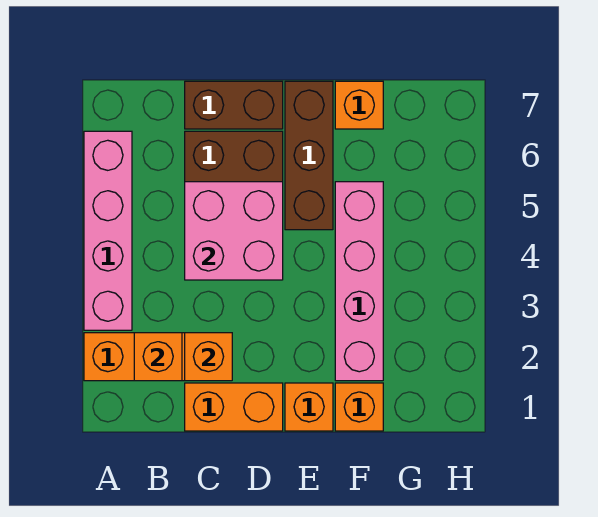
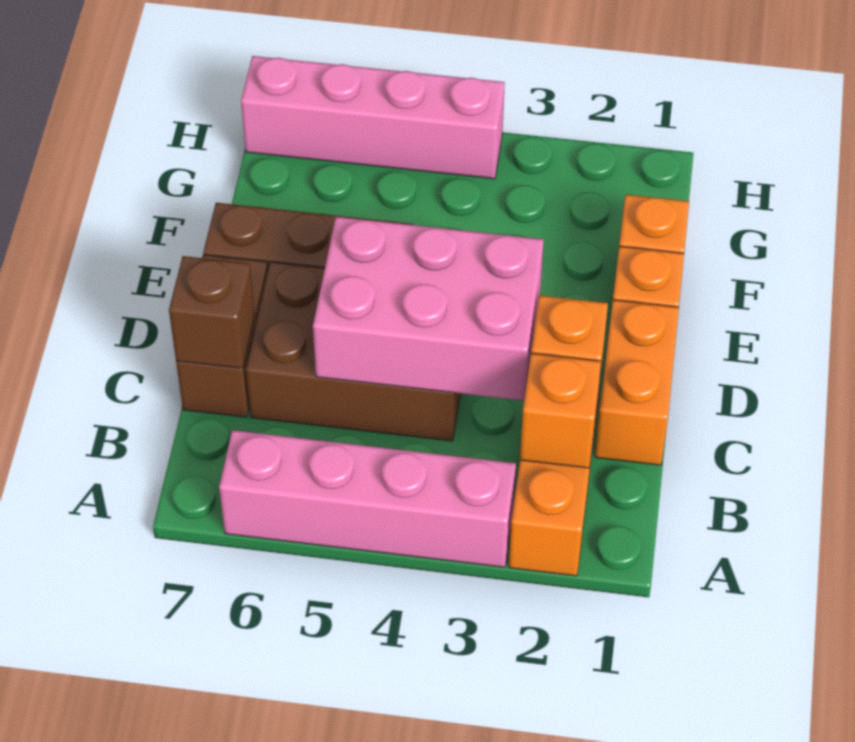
pink brick C4:D5 level 2 -> pink brick C3:D5 level 2
none -> brown brick C7 level 2
pink brick F2:F5 level 1 -> pink brick H4:H7 level 1
orange brick F7 level 1 -> none

